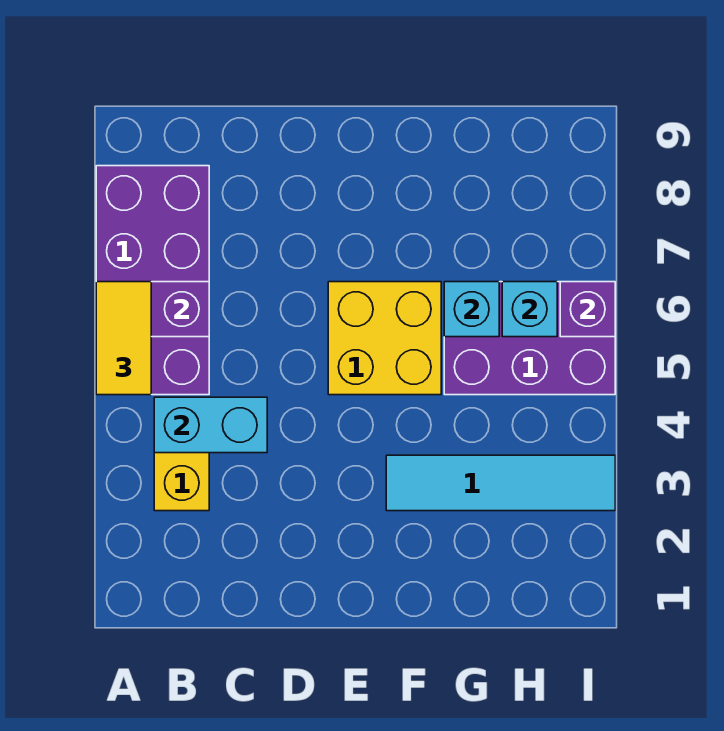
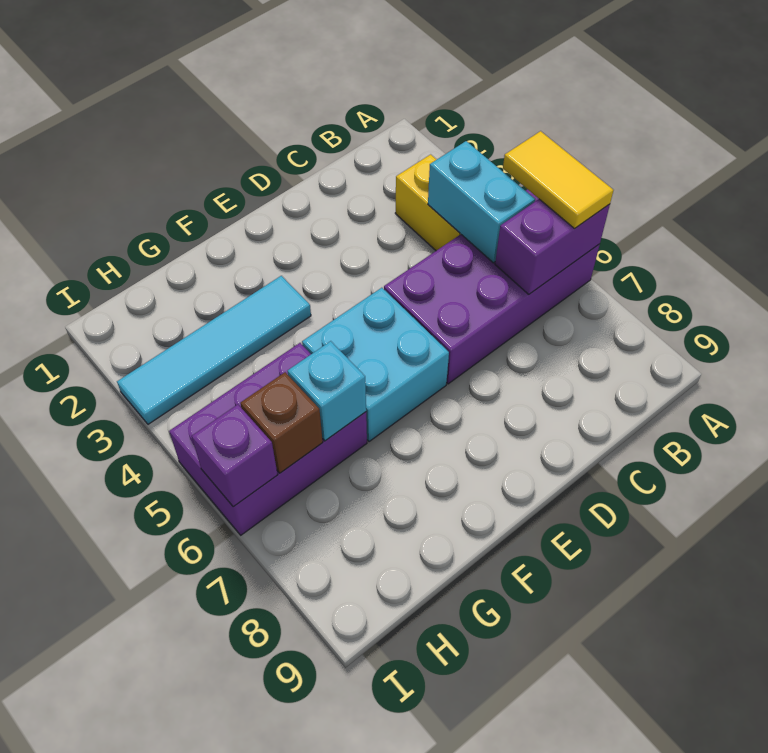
purple brick A5:B8 level 1 -> purple brick A5:D6 level 1
cyan brick B4:C4 level 2 -> cyan brick B4:B5 level 2
yellow brick E5:F6 level 1 -> cyan brick E5:F6 level 1
cyan brick H6 level 2 -> brown brick H6 level 2

